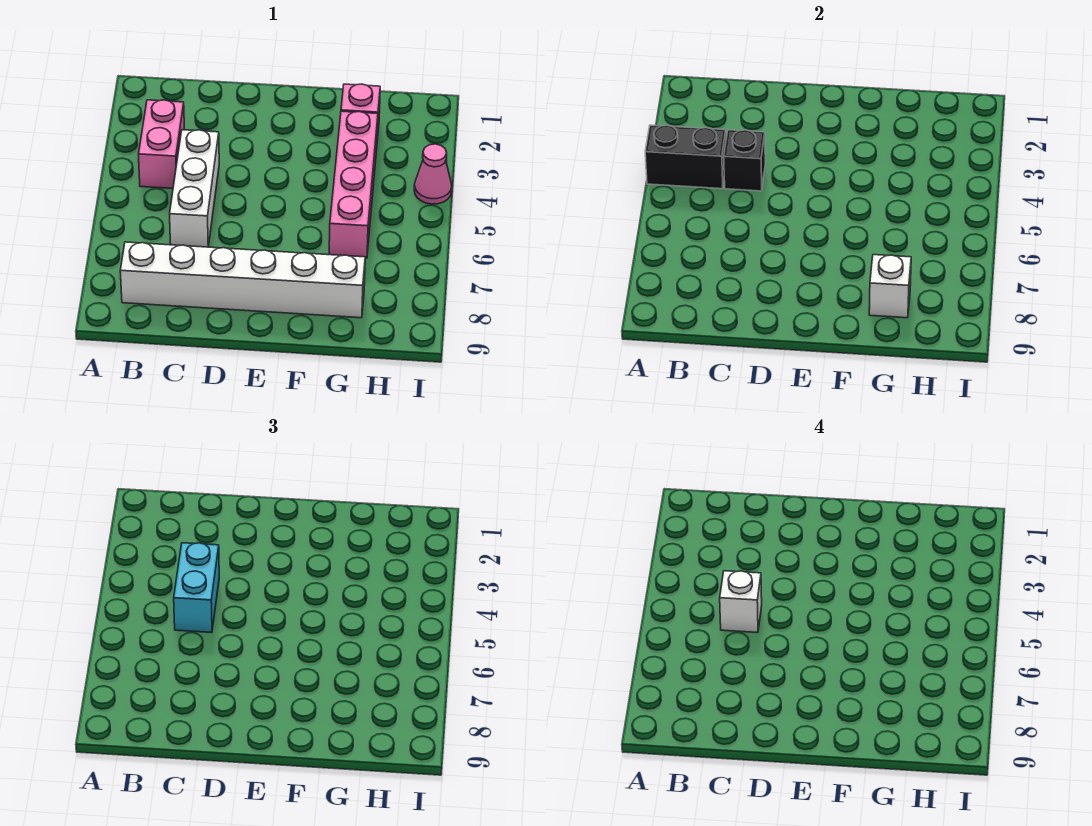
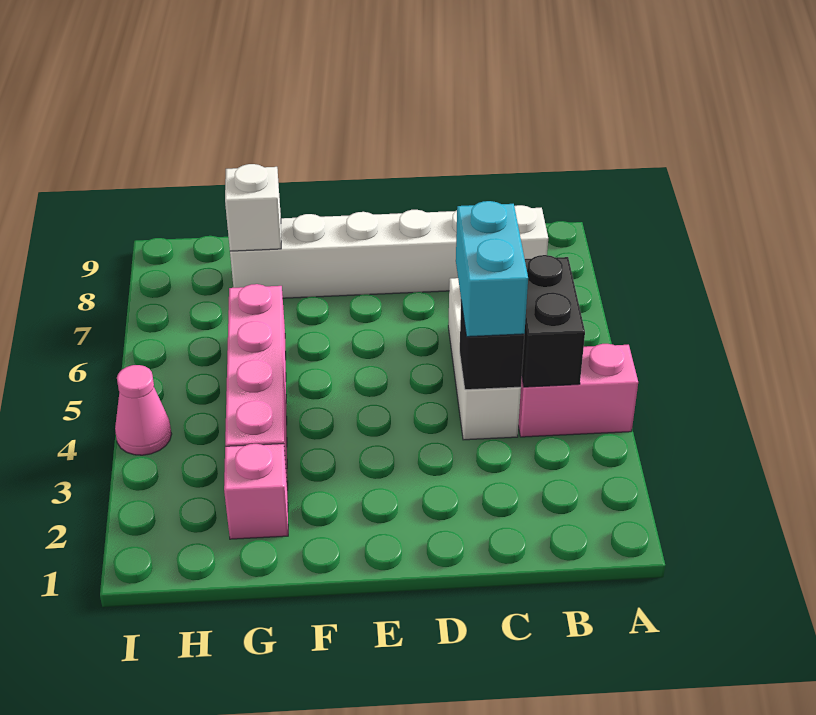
black brick A4:B4 level 2 -> black brick B4:B5 level 2
pink brick B3:B4 level 1 -> pink brick A4:B4 level 1
white brick C5 level 4 -> none

